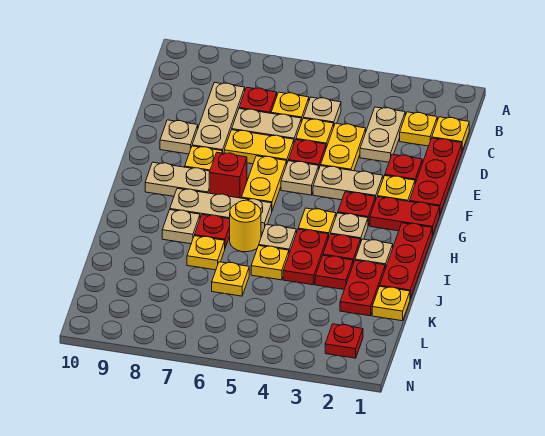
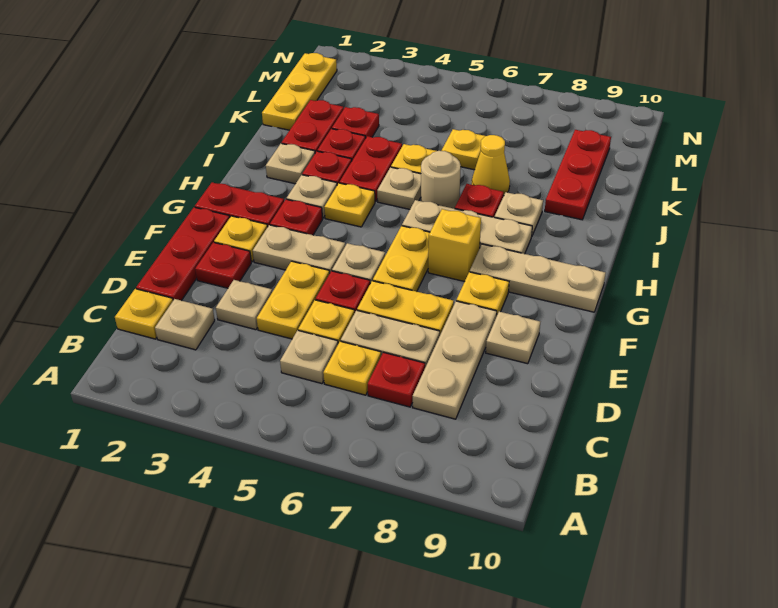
yellow plate C2 level 1 -> tan plate C2 level 1
tan plate C3:D3 level 1 -> tan plate D3 level 1
red brick G7 level 1 -> yellow brick G7 level 1
tan plate G8:G9 level 1 -> tan plate G8:G10 level 1
red plate H1:J1 level 1 -> red plate J9:L9 level 1
yellow round brick I6 level 1 -> tan round brick I6 level 1
yellow plate J7 level 1 -> yellow cone J7 level 1
yellow plate K1 level 1 -> yellow plate K1:M1 level 1
red plate M2 level 1 -> red plate K3 level 1

